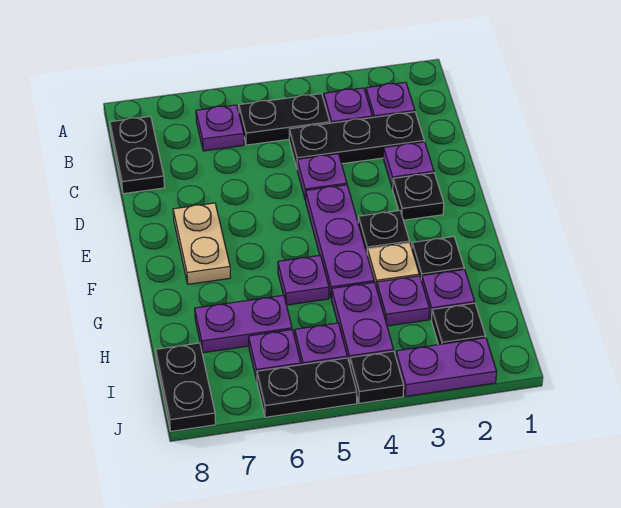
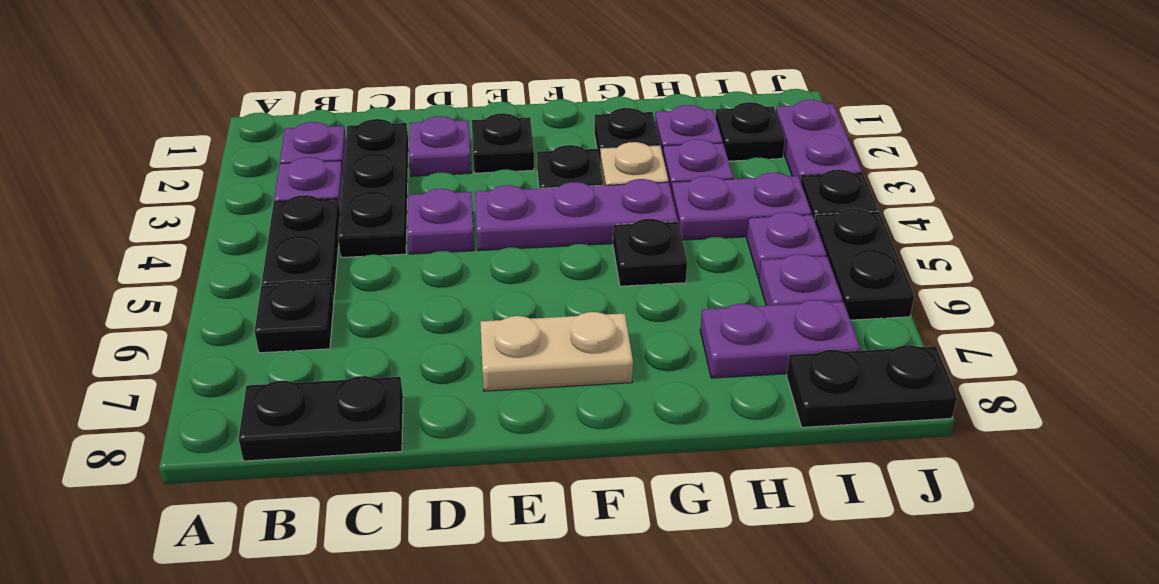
purple plate B6 level 1 -> black plate B6 level 1
purple plate G5 level 1 -> black plate G5 level 1
purple plate H6:H7 level 1 -> purple plate H7:I7 level 1

